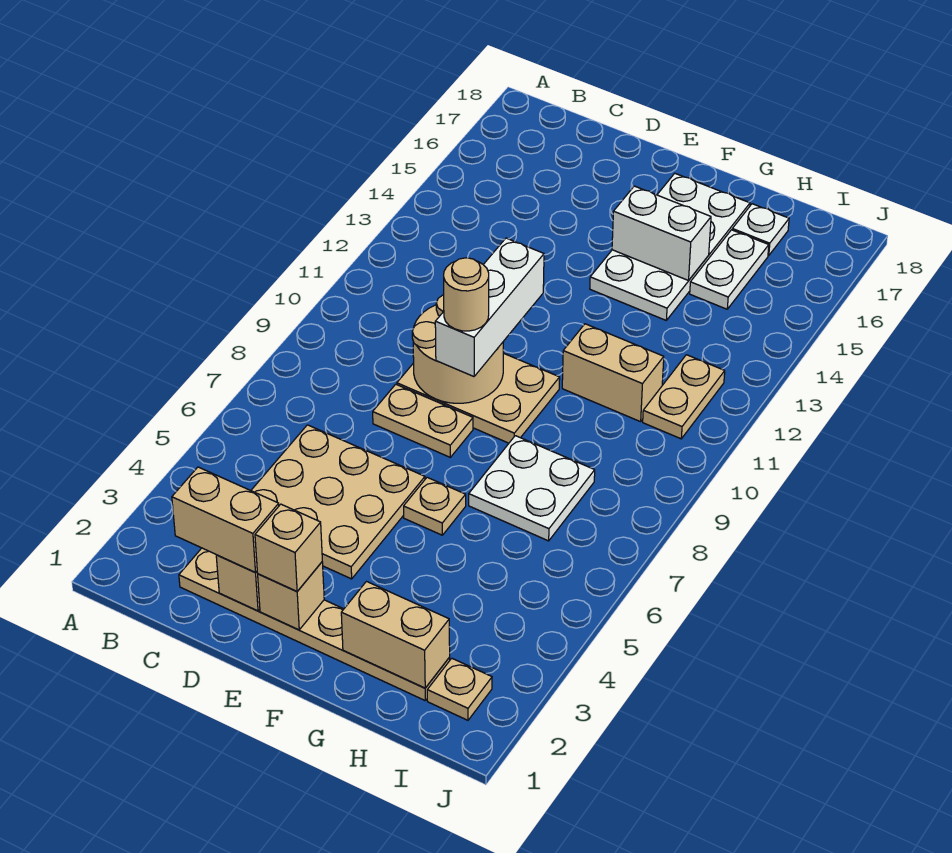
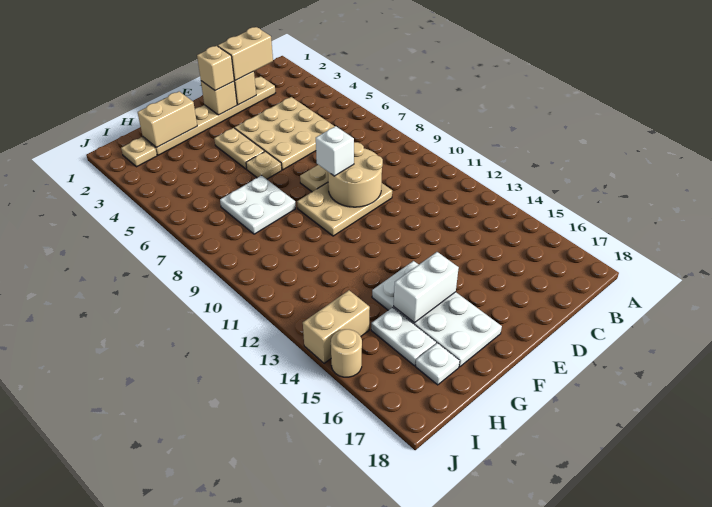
white brick E9:E11 level 3 -> white brick E9 level 3
tan round brick E9 level 4 -> tan round brick J15 level 1
tan brick G11:H11 level 1 -> tan brick I14:J14 level 1
tan plate I11:I12 level 1 -> tan plate F4:F5 level 1

